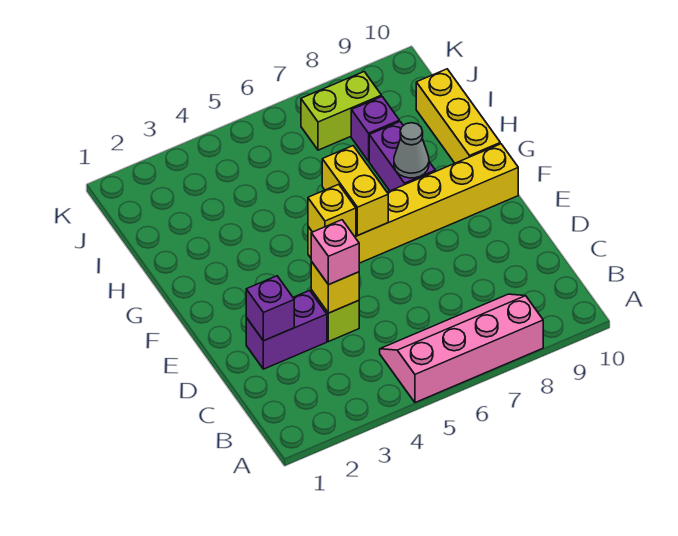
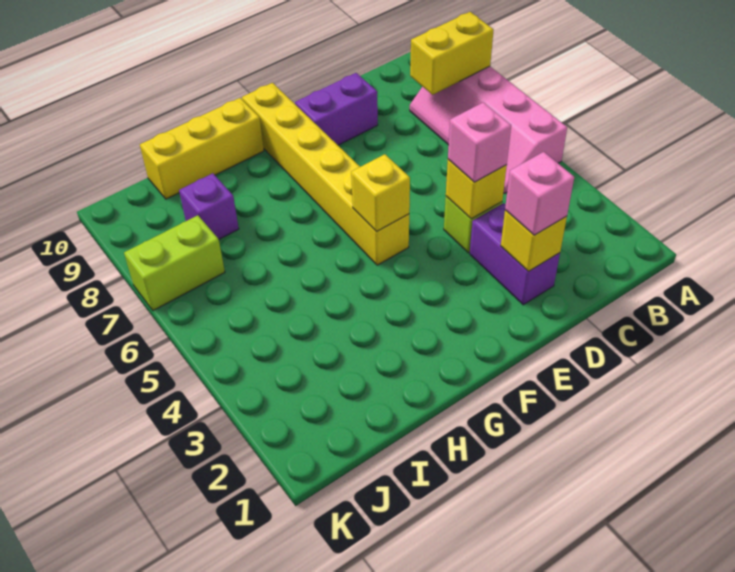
purple brick D2 level 2 -> yellow brick D2 level 2
none -> pink brick D2 level 3
yellow brick F6:G6 level 2 -> yellow brick A8:B8 level 2
purple brick G8:H8 level 1 -> purple brick D9:E9 level 1
grey cone G8 level 2 -> none
lime brick J7:J8 level 1 -> lime brick J7:K7 level 1

